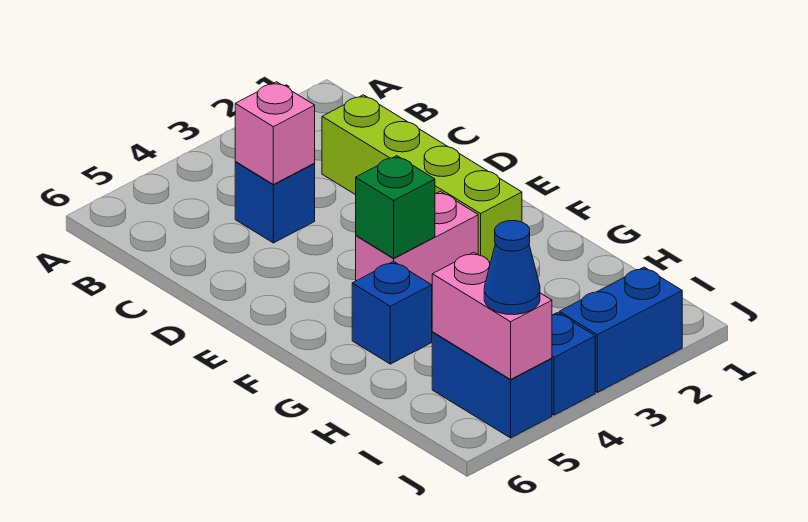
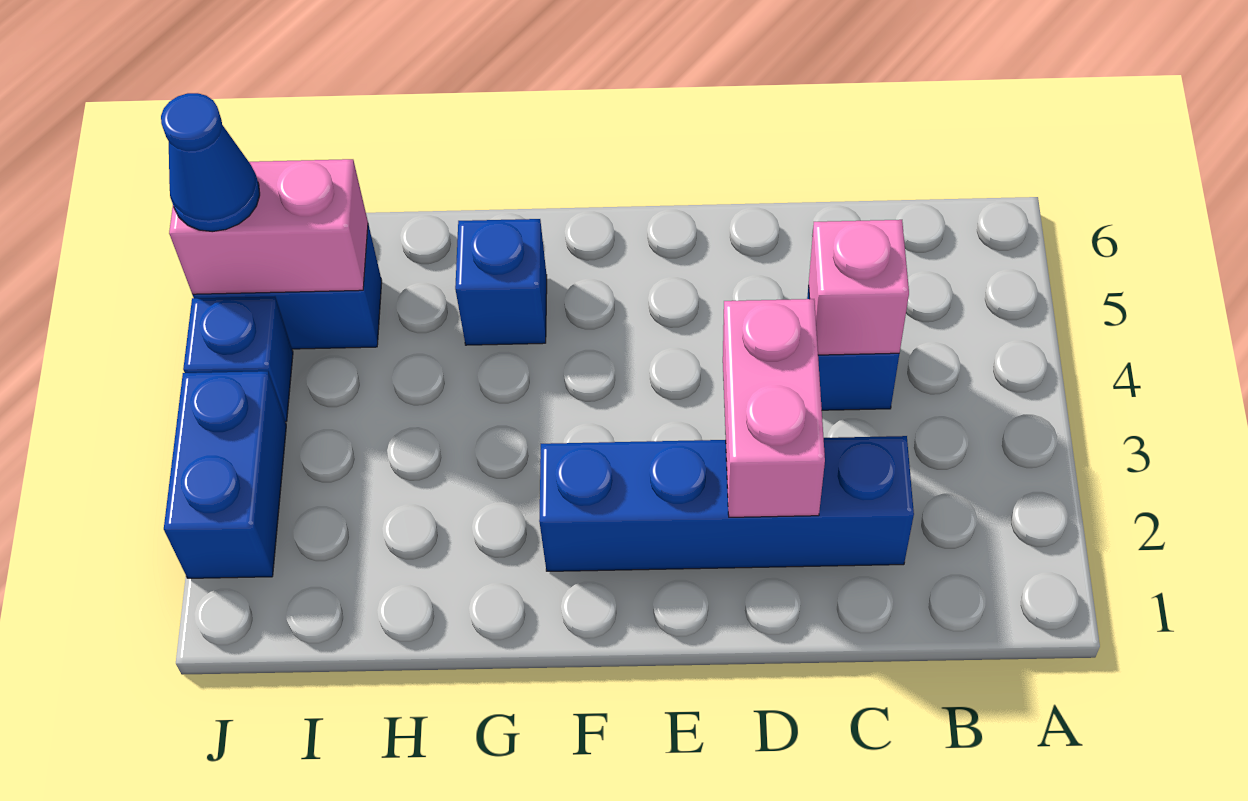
lime brick C2:F2 level 1 -> blue brick C2:F2 level 1
pink brick F3:F4 level 1 -> pink brick D2:D3 level 2
green brick F4 level 2 -> none

